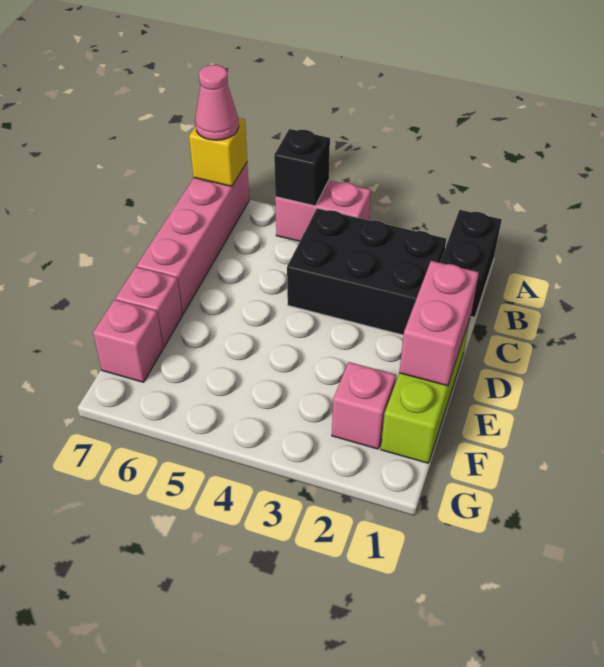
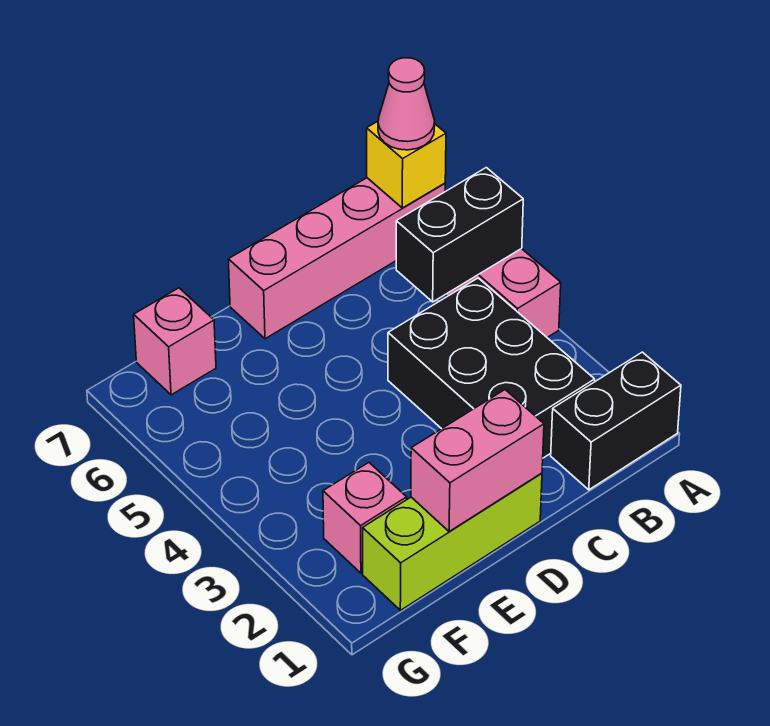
black brick A5 level 2 -> black brick A5:B5 level 2
pink brick E7 level 1 -> none

